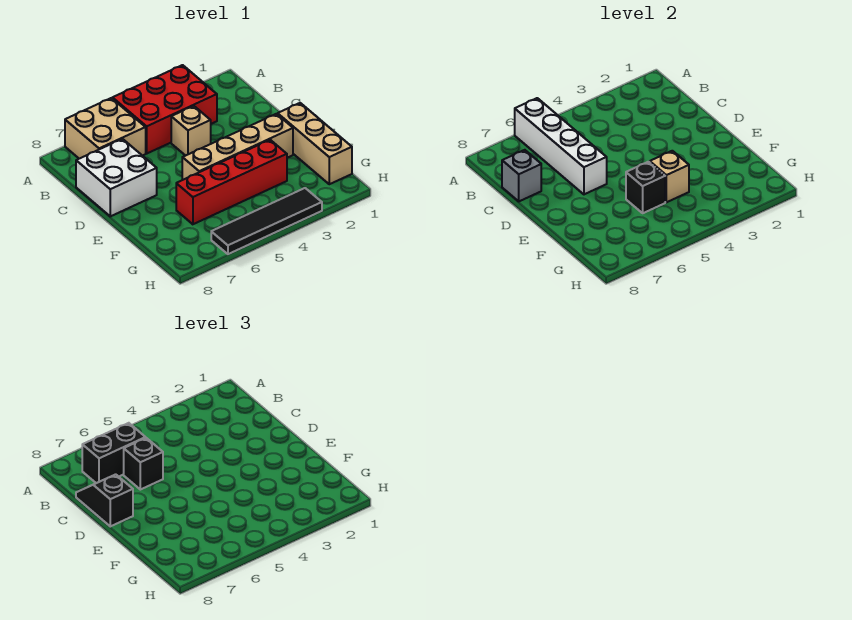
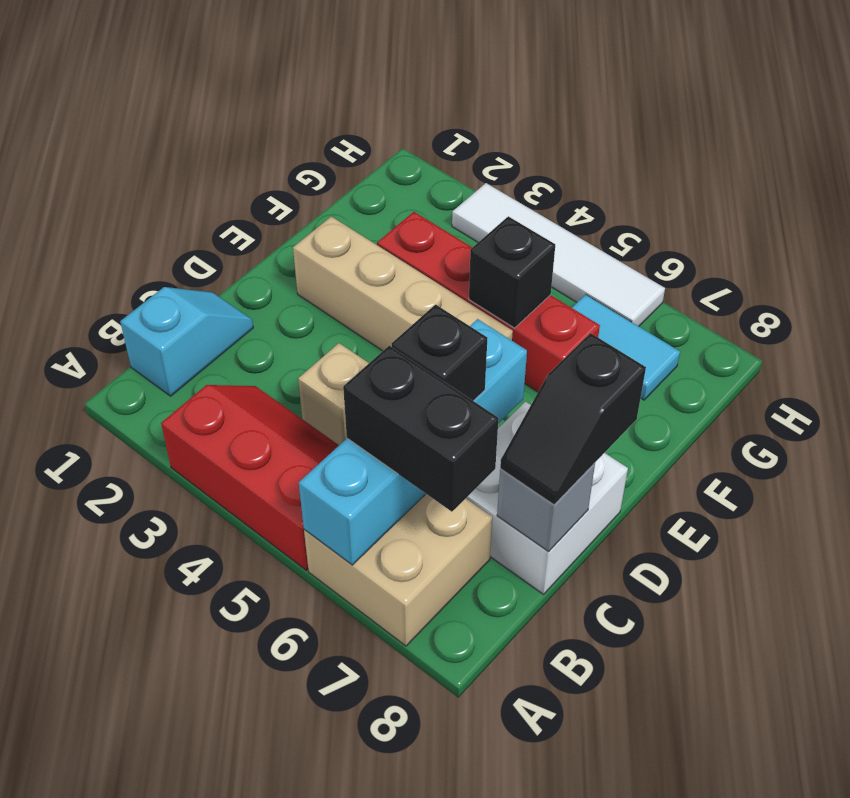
red brick A3:B5 level 1 -> red slope A3:B5 level 1 top A
white brick A6:D6 level 2 -> cyan brick A6:D6 level 2
none -> cyan slope B1:C1 level 1 top B
tan brick E1:G1 level 1 -> none
tan brick F4 level 2 -> none
none -> cyan tile G6:G7 level 1
black tile H3:H6 level 1 -> white tile H3:H6 level 1

